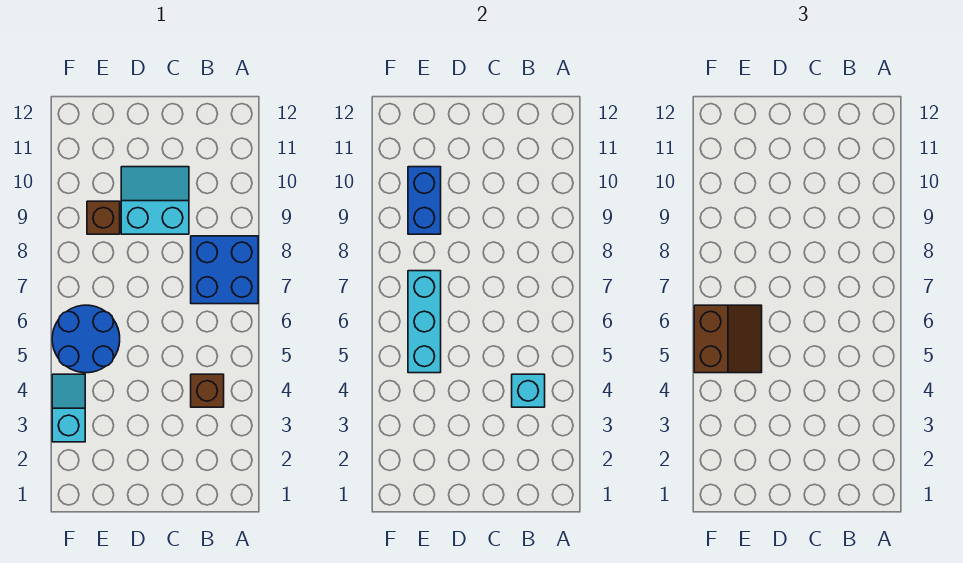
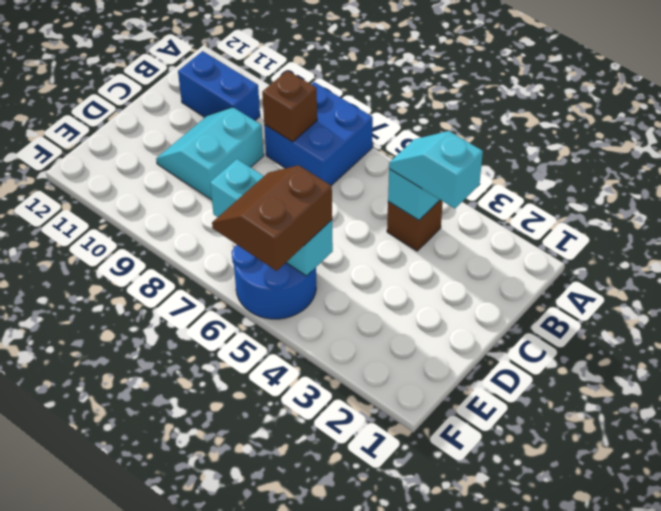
brown slope E5:F6 level 3 top F -> brown slope E5:F6 level 3 top 5
brown brick E9 level 1 -> brown brick B8 level 2
blue brick E9:E10 level 2 -> blue brick B10:B11 level 1
cyan slope F3:F4 level 1 top 3 -> cyan slope B3:B4 level 3 top 3

